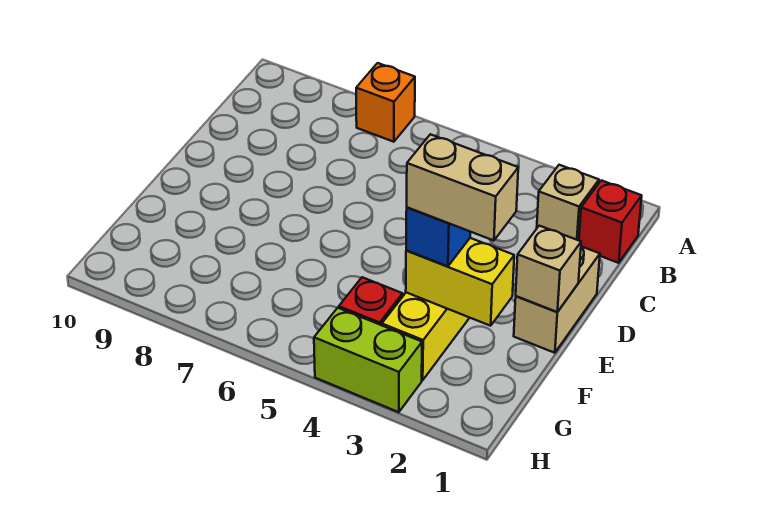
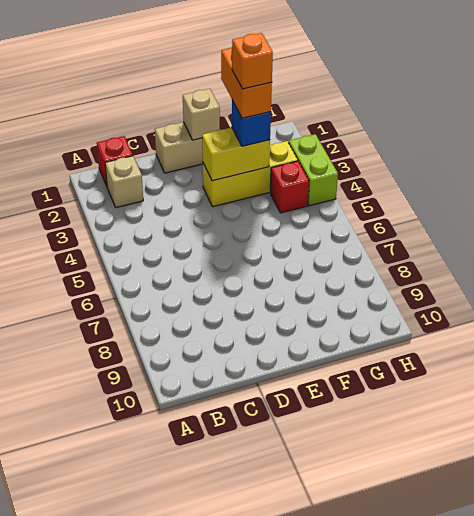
orange brick A7 level 1 -> orange brick F3 level 5
yellow brick F2:F3 level 2 -> yellow brick E3:F3 level 2
tan brick F2:F3 level 4 -> orange brick F2:F3 level 4

